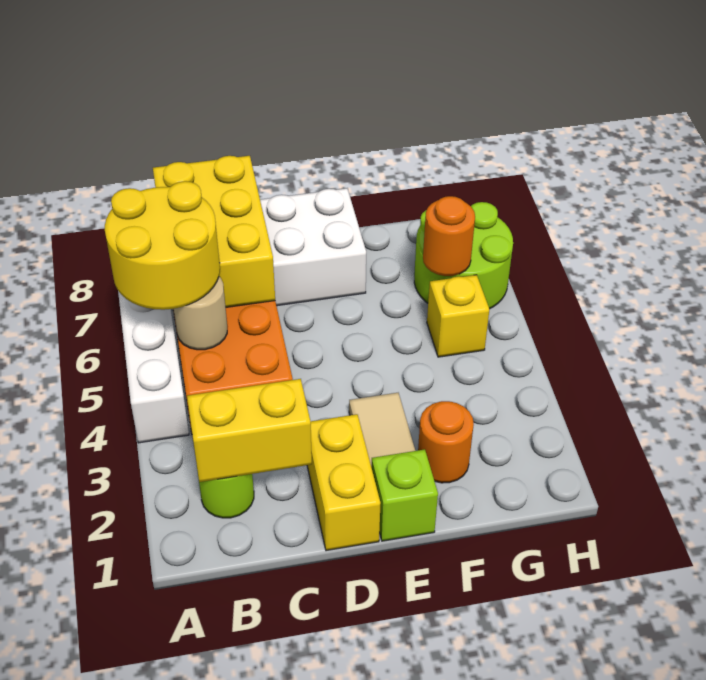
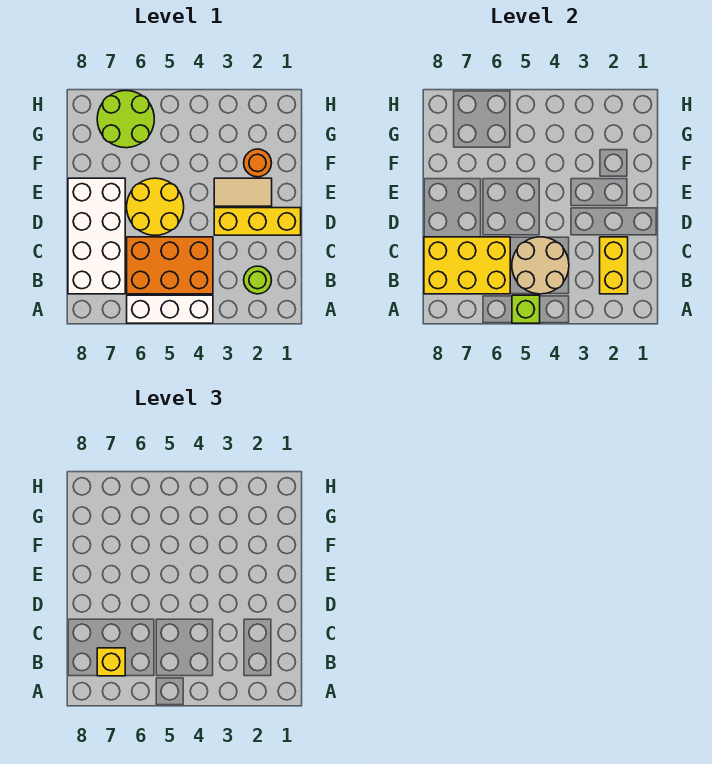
yellow round brick A5:B6 level 3 -> yellow round brick D5:E6 level 1
tan round brick B5 level 2 -> tan round brick B4:C5 level 2
yellow brick D1:D2 level 1 -> yellow brick D1:D3 level 1
lime brick E1 level 1 -> lime brick A5 level 2
yellow brick G5 level 1 -> yellow brick B7 level 3
orange round brick G6 level 2 -> none

